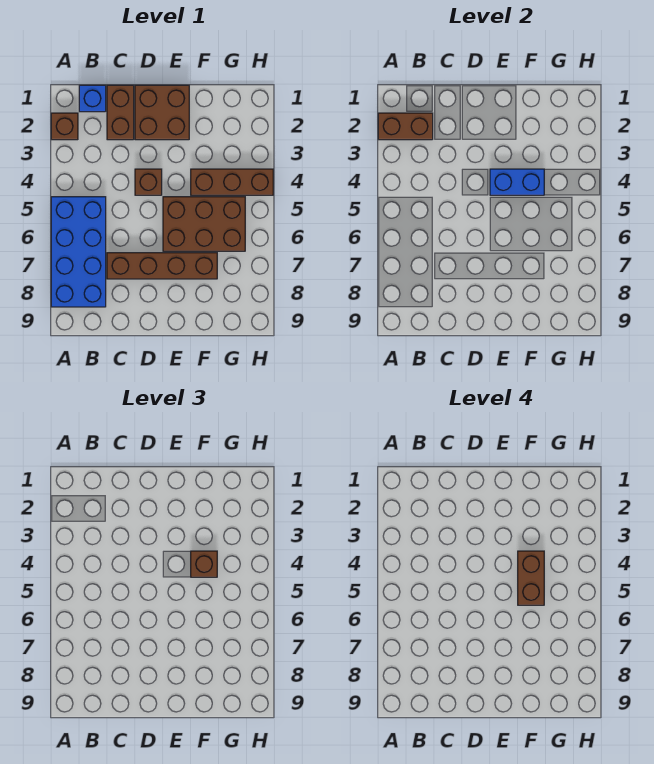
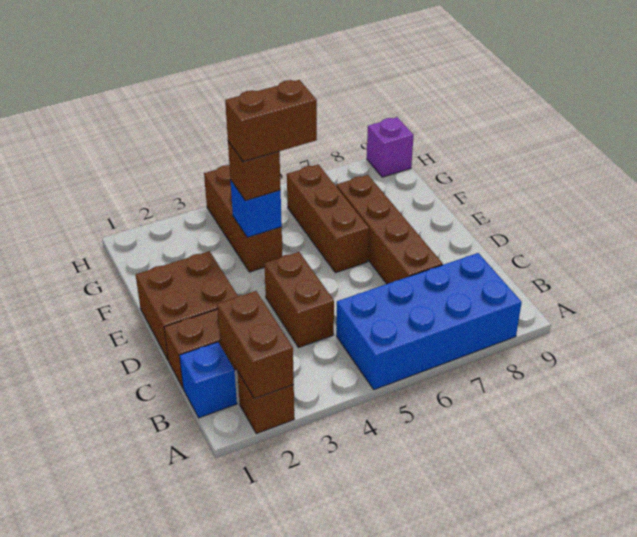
brown brick D4 level 1 -> brown brick C4:D4 level 1
blue brick E4:F4 level 2 -> blue brick F4 level 2
brown brick E5:G6 level 1 -> brown brick E6:G6 level 1
none -> purple brick H9 level 1

